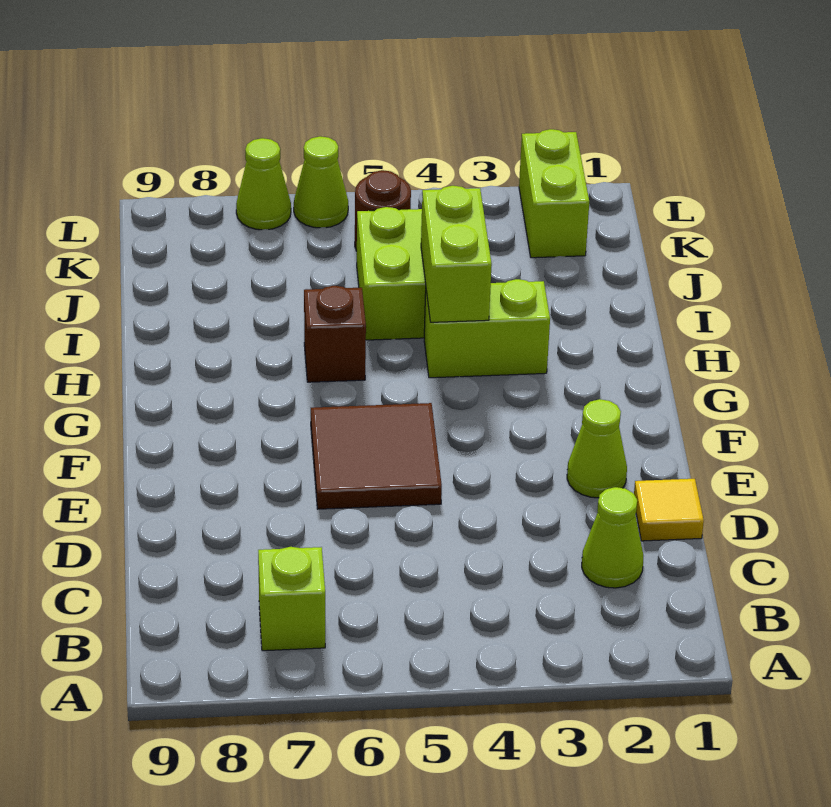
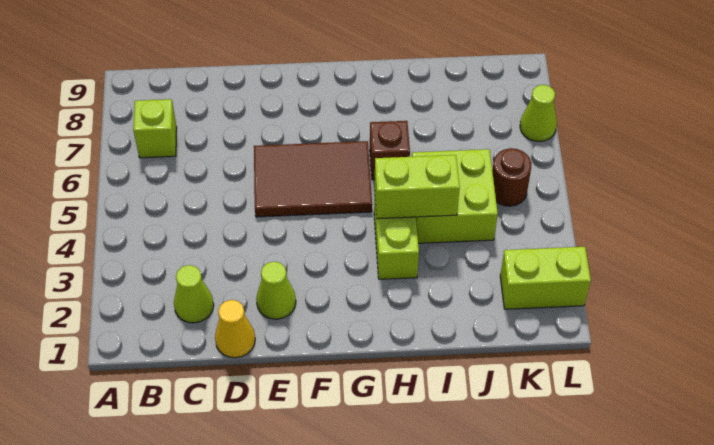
yellow tile D1 level 1 -> yellow cone D1 level 1
brown tile E5:F6 level 1 -> brown tile E5:G6 level 1
lime cone L6 level 1 -> none

